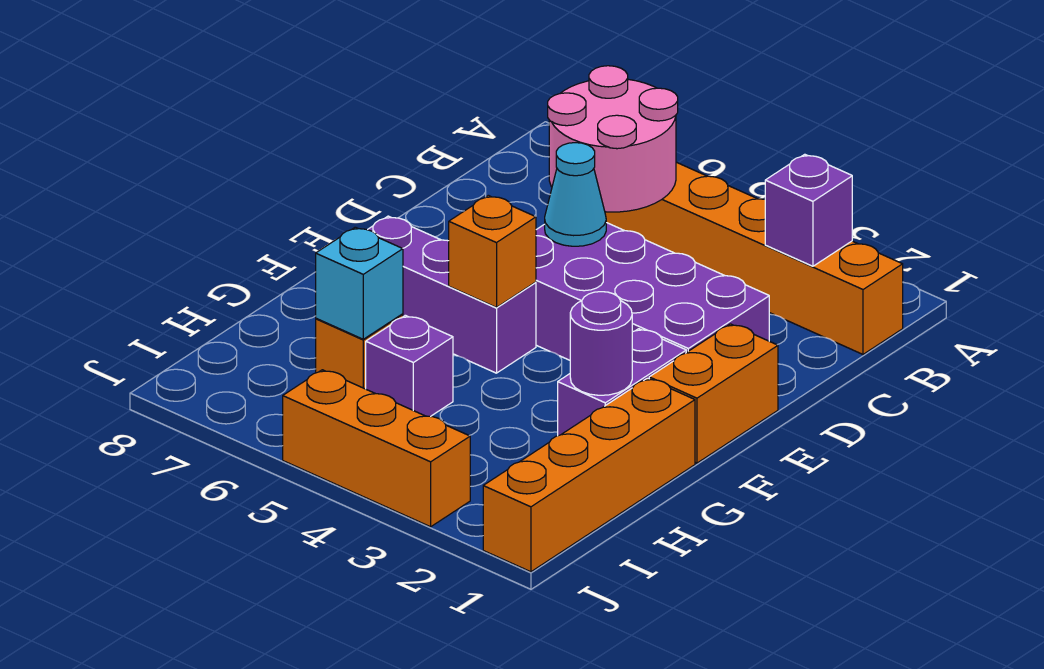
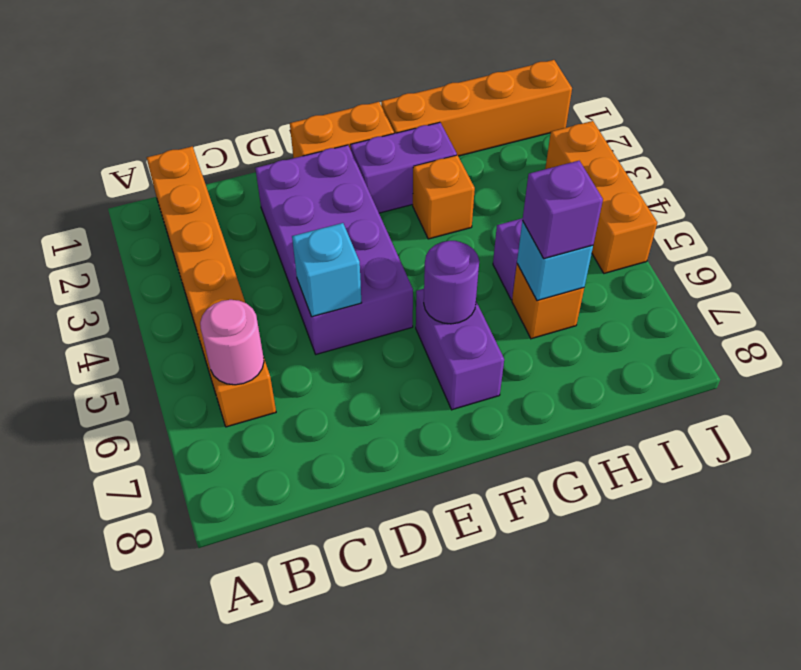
purple brick B2 level 2 -> purple brick H6 level 3
pink round brick B5:C6 level 2 -> pink round brick B6 level 2
cyan cone D5 level 2 -> cyan brick D5 level 2
purple brick F5:F7 level 1 -> purple brick F6:F7 level 1
orange brick F5 level 2 -> orange brick G3 level 1
purple round brick G2 level 2 -> purple round brick F6 level 2

